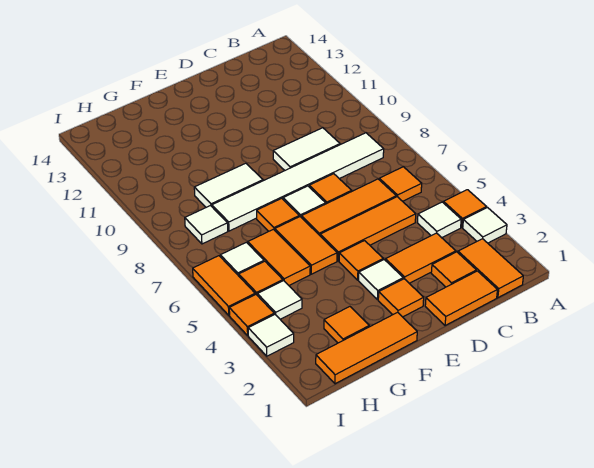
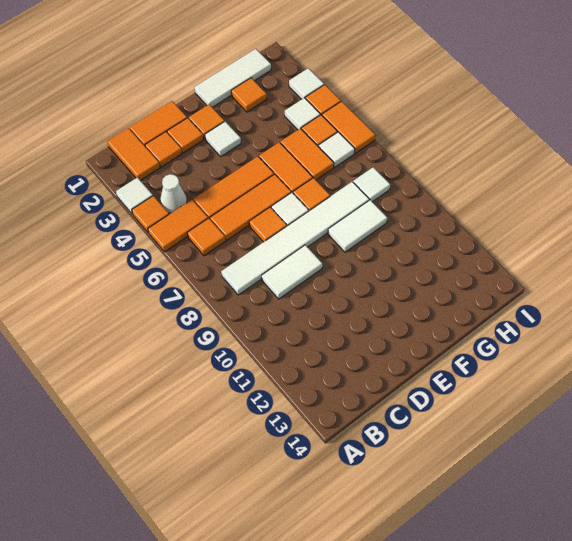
white tile B4 level 1 -> white cone B4 level 1
orange tile C3:D3 level 1 -> orange tile A5:B5 level 1
orange tile E4 level 1 -> orange tile D2 level 1
orange tile F1:H1 level 1 -> white tile F1:H1 level 1

